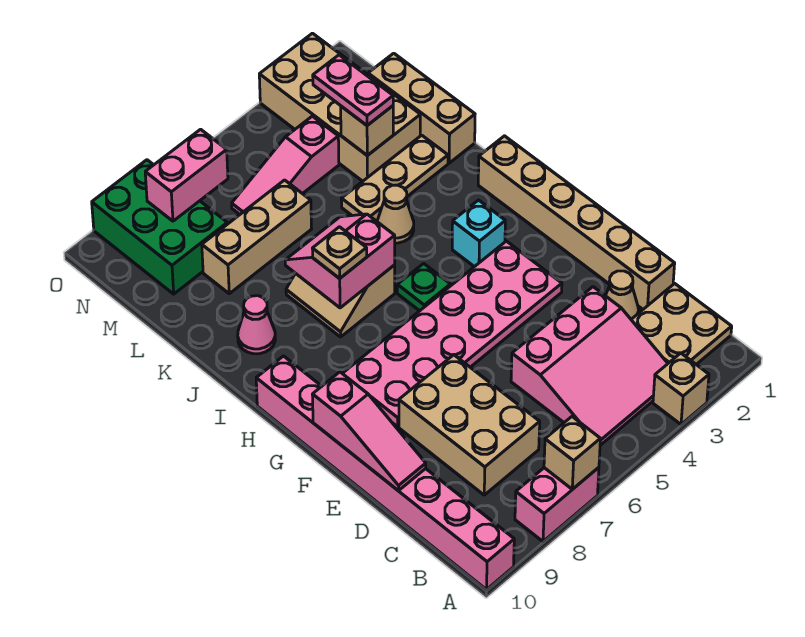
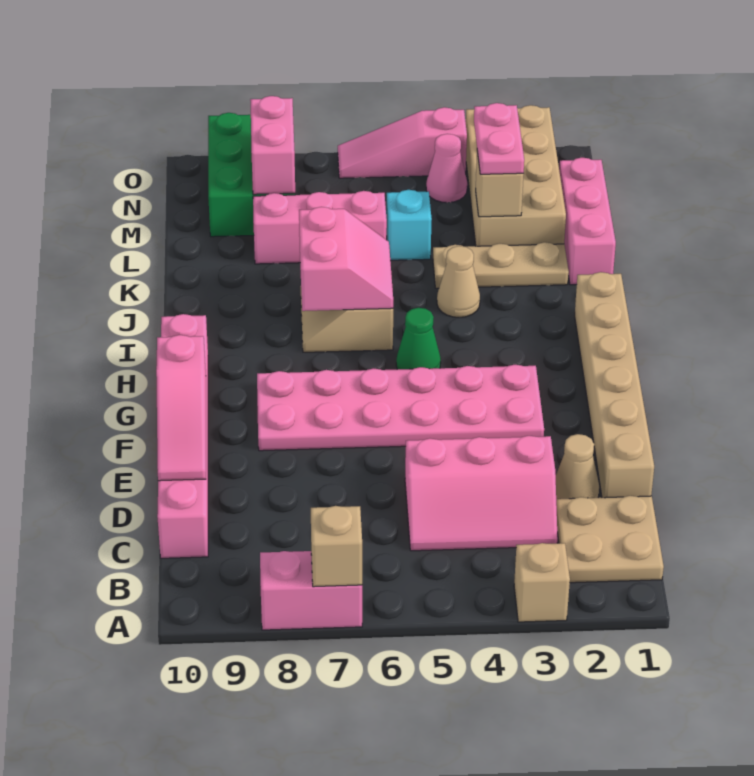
pink brick A10:H10 level 1 -> pink brick C10:H10 level 1
pink slope B3:D5 level 1 top D -> pink slope C3:D5 level 1 top D
tan brick C7:E8 level 1 -> none
cyan brick H3 level 1 -> cyan brick L5 level 1
green plate H5 level 1 -> green cone H5 level 1
pink slope I6:J7 level 2 top I -> pink slope I6:J7 level 2 top 7
tan plate I7 level 3 -> none
pink cone J9 level 1 -> pink cone N4 level 1
tan brick K1:M1 level 1 -> pink brick K1:M1 level 1
tan brick L6:L8 level 1 -> pink brick L6:L8 level 1
pink slope M4:M6 level 1 top 4 -> pink slope O4:O6 level 1 top 4
pink brick N7:N8 level 2 -> pink brick M8:N8 level 2

